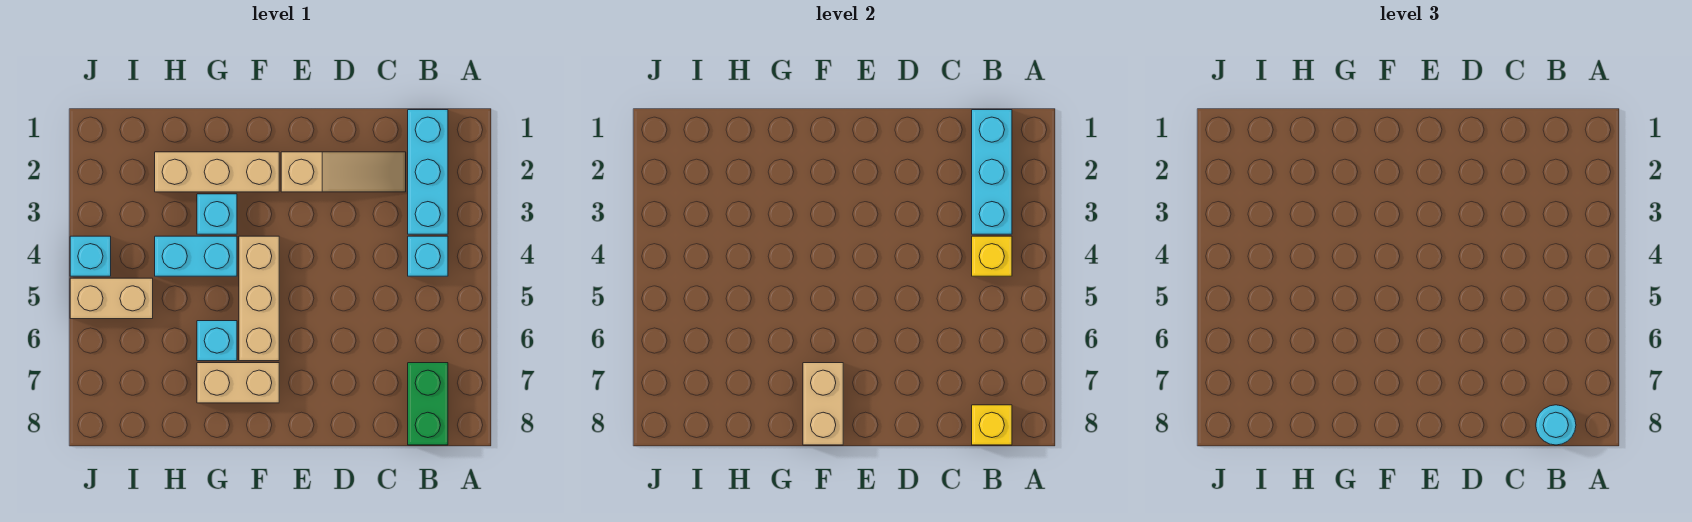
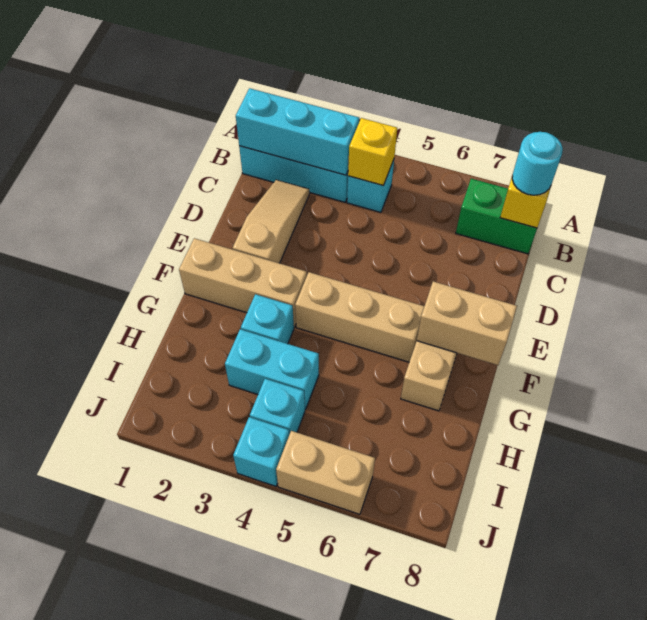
tan brick F2:H2 level 1 -> tan brick F1:F3 level 1
cyan brick G4:H4 level 1 -> cyan brick H3:H4 level 1
cyan brick G6 level 1 -> cyan brick I4 level 1
tan brick I5:J5 level 1 -> tan brick J5:J6 level 1

